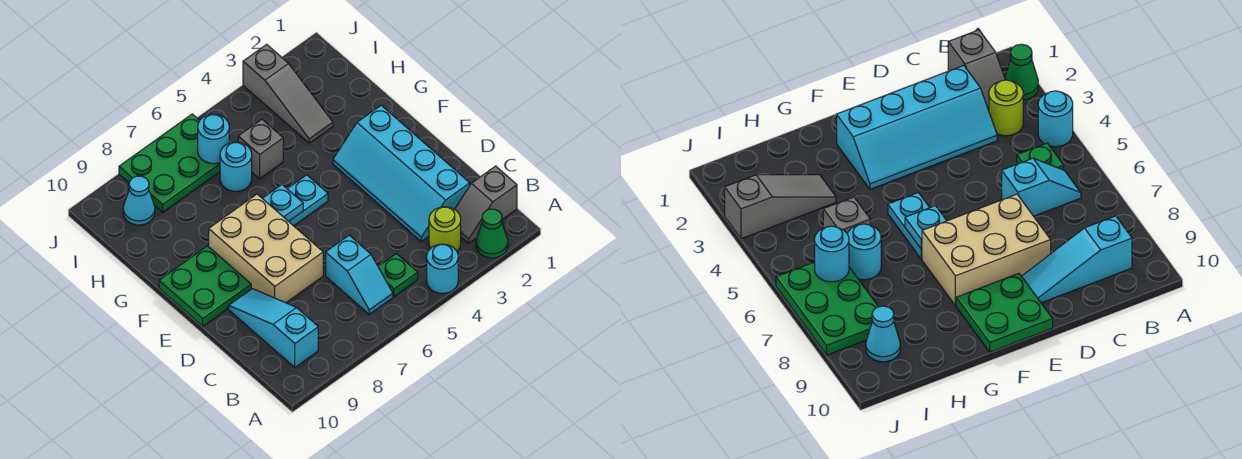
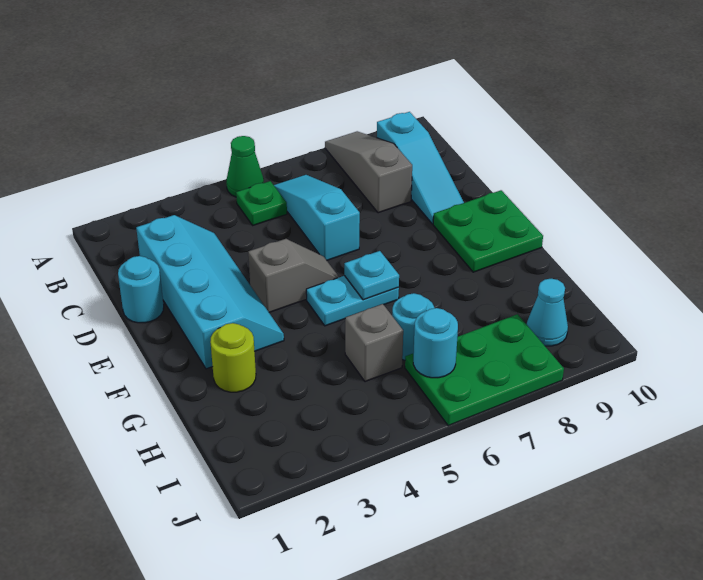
green cone A2 level 1 -> green cone A5 level 1
cyan round brick A4 level 1 -> cyan round brick D1 level 1
grey slope B1:B2 level 1 top 1 -> grey slope E4:E5 level 1 top 4
lime round brick B3 level 1 -> lime round brick G2 level 1
cyan slope B6:C6 level 1 top C -> cyan slope B6:D6 level 1 top D
tan brick D7:F8 level 1 -> none
grey slope H3:J3 level 1 top J -> grey slope A8:C8 level 1 top C

